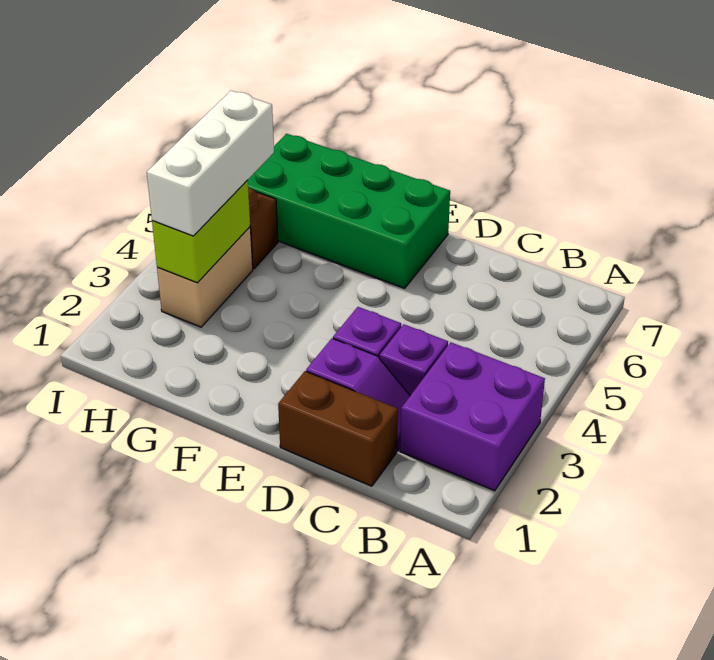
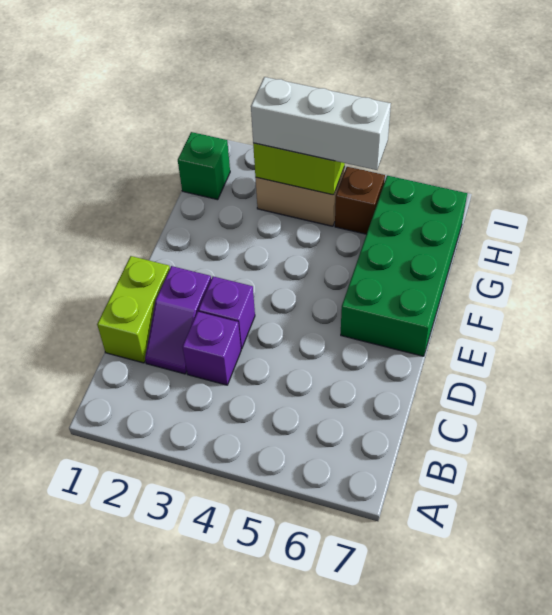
purple brick A2:B3 level 1 -> none
brown brick C1:D1 level 1 -> lime brick C1:D1 level 1
none -> green brick H1 level 1

